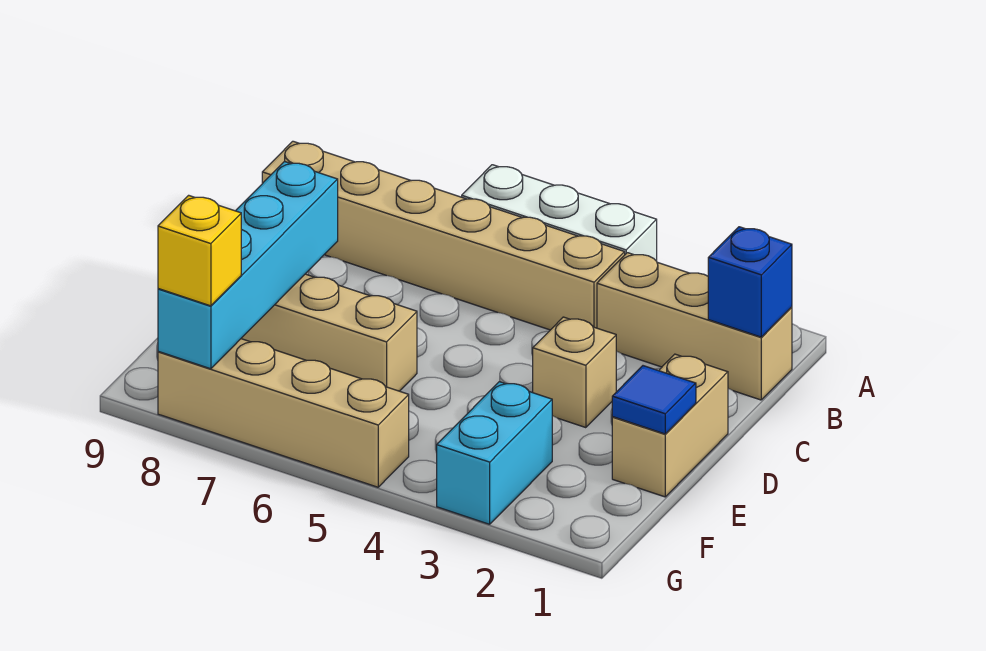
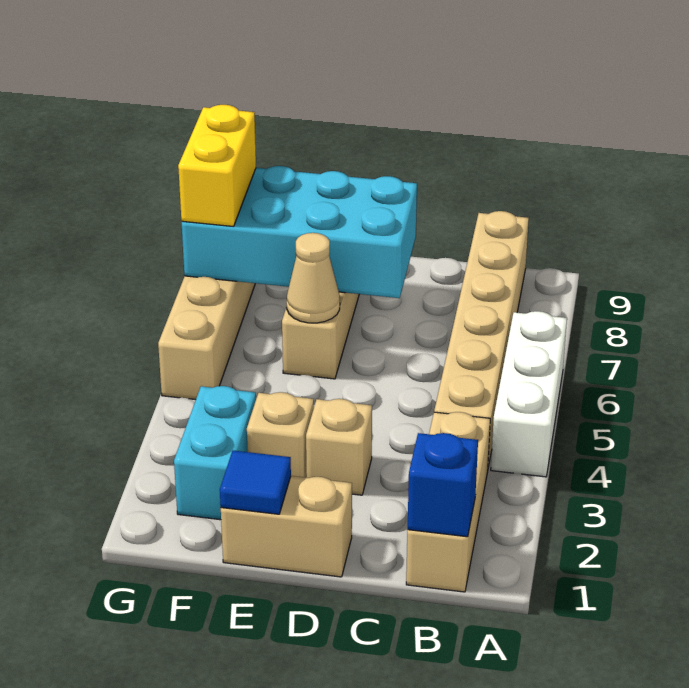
cyan brick D8:G8 level 2 -> cyan brick D7:G8 level 2
none -> tan brick E3 level 1
none -> tan cone E6 level 2
cyan brick F3:G3 level 1 -> cyan brick F2:F3 level 1
yellow brick G8 level 3 -> yellow brick G7:G8 level 3

